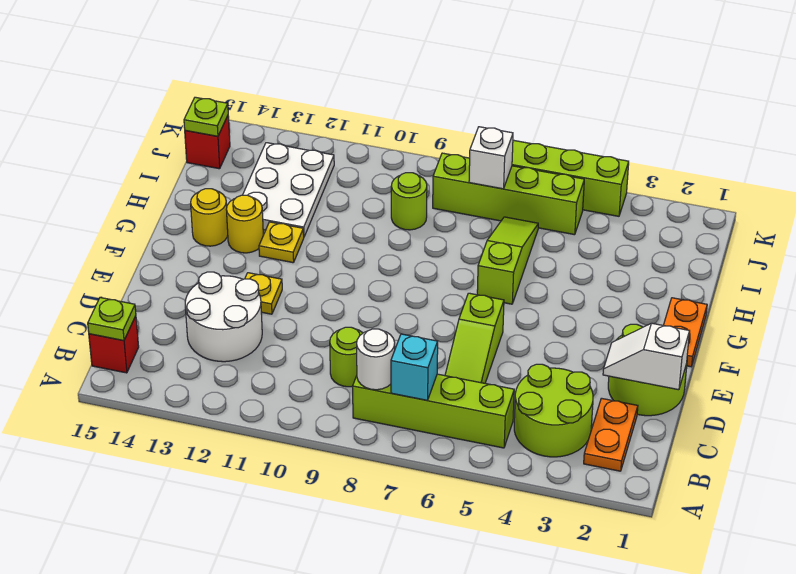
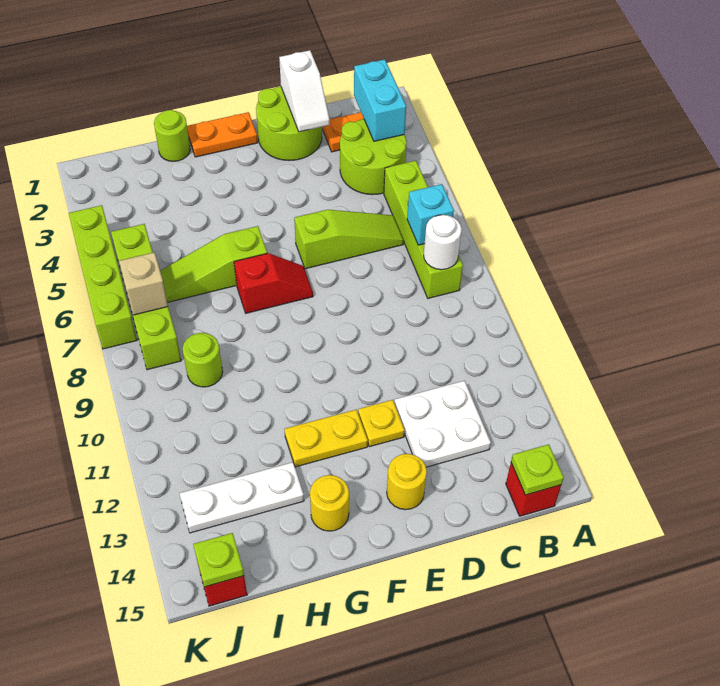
none -> cyan brick B2:B3 level 2
lime round brick C9 level 1 -> lime round brick H1 level 1
white round brick C12:D13 level 1 -> white plate C12:D13 level 1
none -> red slope F7:G7 level 1 top G
yellow plate G12 level 1 -> yellow plate F12:G12 level 1
yellow round brick G13 level 1 -> yellow round brick E14 level 1
white plate H12:J13 level 1 -> white plate H13:J13 level 1
white brick J7 level 2 -> tan brick J7 level 2

